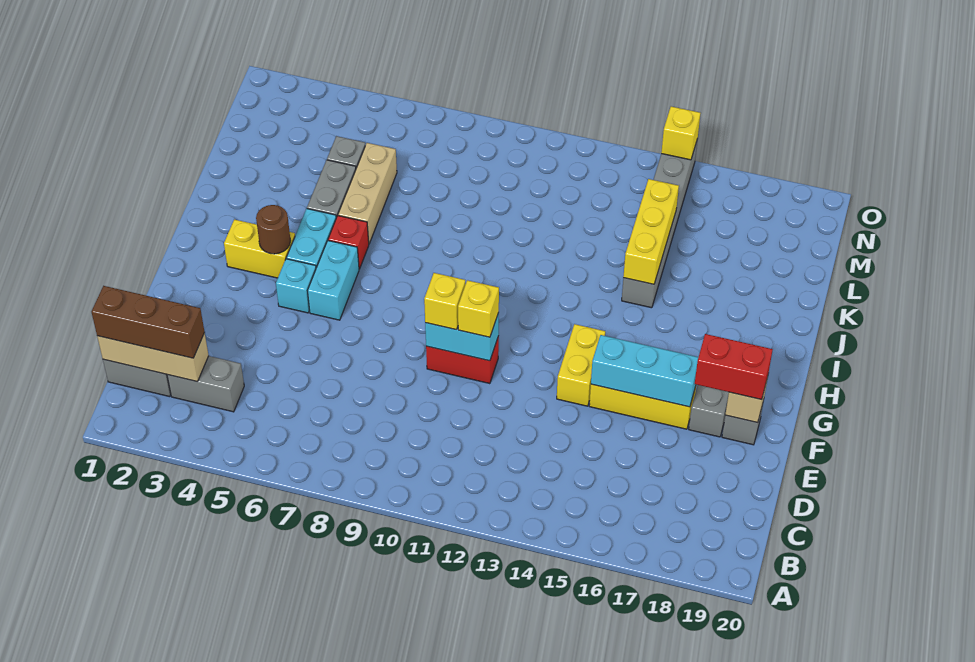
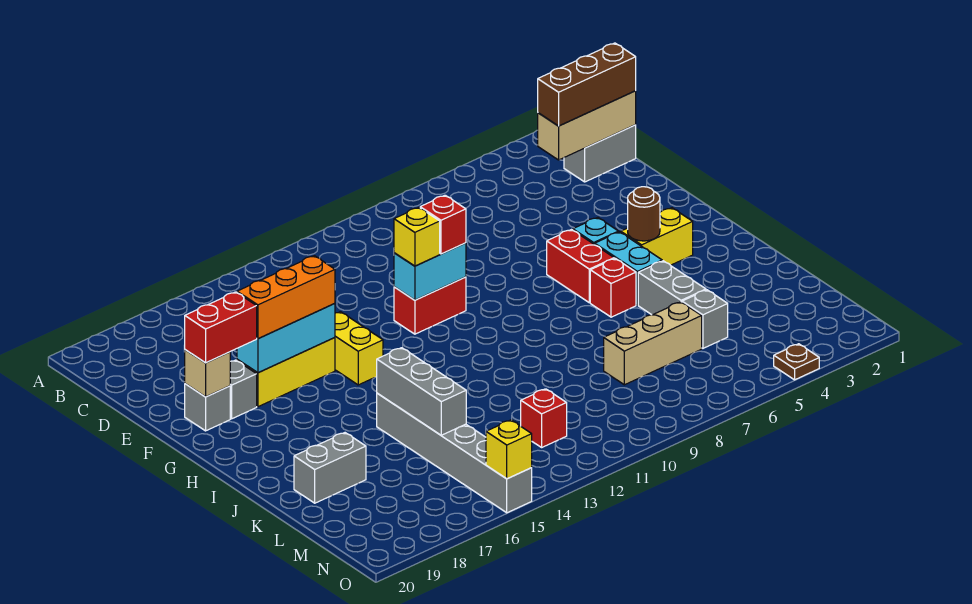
grey brick C3:C4 level 1 -> grey brick K18:K19 level 1
yellow brick F10 level 3 -> red brick F10 level 3
none -> orange brick F15:F17 level 3
cyan brick G6:H6 level 1 -> red brick G6:H6 level 1
tan brick J6:L6 level 1 -> tan brick L6:L8 level 1
yellow brick J15:L15 level 2 -> grey brick J15:L15 level 2
none -> red brick M12 level 1
none -> brown plate O4 level 1

